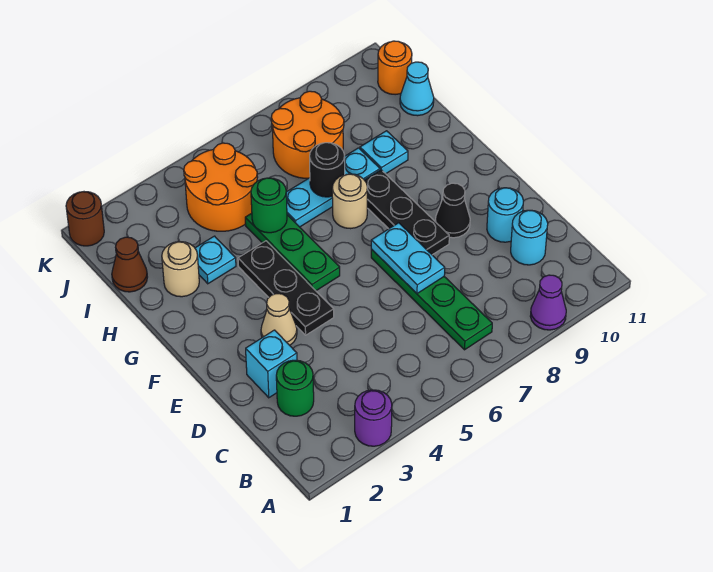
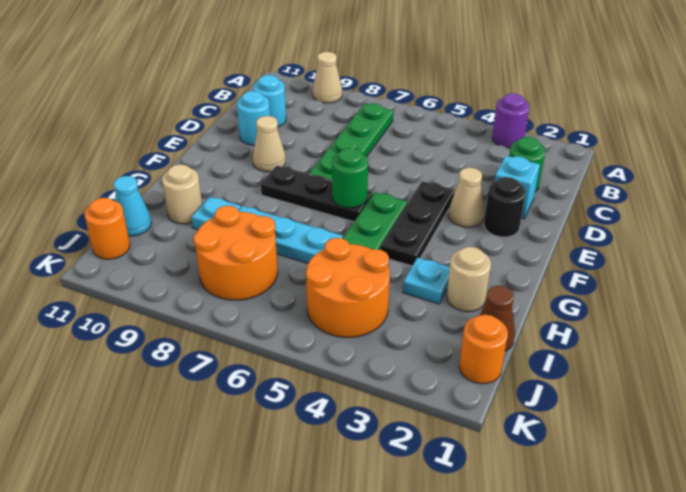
purple cone A9 level 1 -> tan cone A9 level 1
cyan plate D7:E7 level 2 -> none
black plate E8:G8 level 1 -> black plate F6:F8 level 1
black cone E9 level 1 -> tan cone E9 level 1
tan round brick G7 level 1 -> tan round brick H10 level 1
green round brick H5 level 2 -> green round brick F6 level 2
black round brick H7 level 2 -> black round brick E2 level 1
none -> orange round brick J1 level 1
brown round brick K1 level 1 -> none

